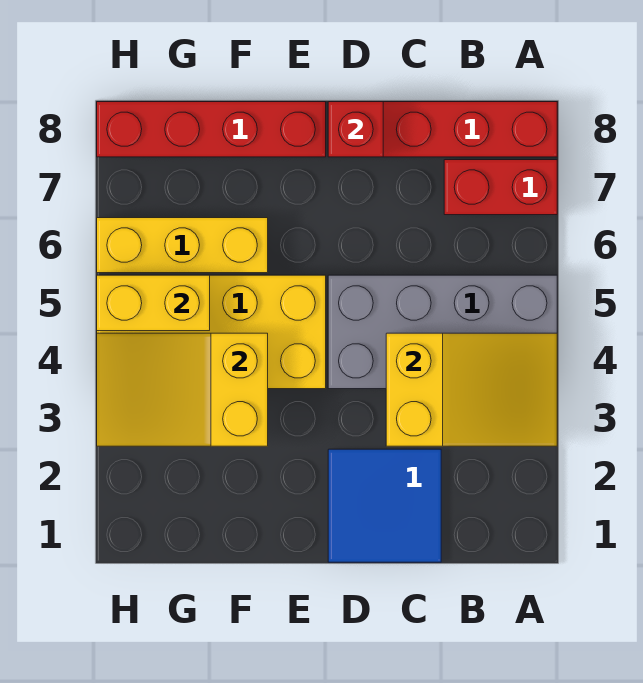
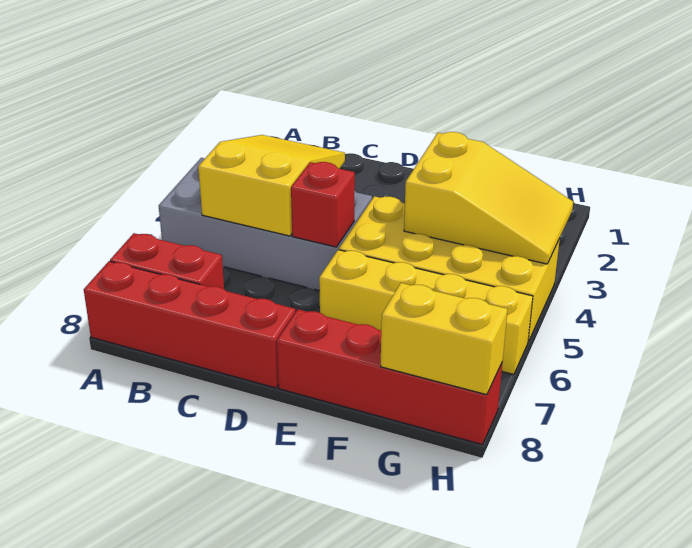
yellow slope A3:C4 level 2 top C -> yellow slope B3:C5 level 2 top 5
blue tile C1:D2 level 1 -> none
red brick D8 level 2 -> red brick D5 level 2
yellow brick F6:H6 level 1 -> yellow brick E6:H6 level 1
yellow brick G5:H5 level 2 -> yellow brick G8:H8 level 2

